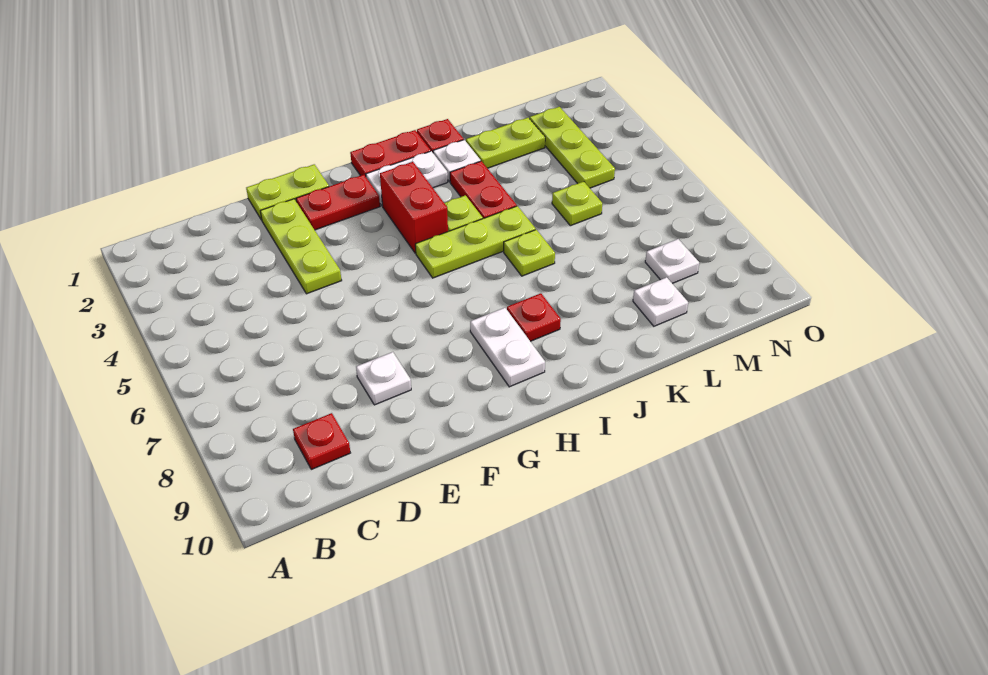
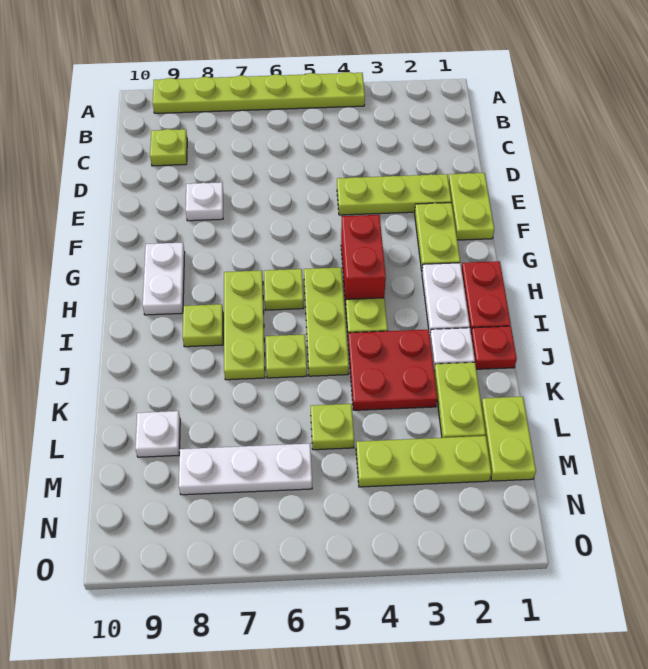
none -> lime plate A4:A9 level 1
red plate C9 level 1 -> lime plate C9 level 1
red plate F2:G2 level 1 -> lime plate F2:G2 level 1
red brick H3:H4 level 1 -> red brick G4:H4 level 1
none -> lime plate H6 level 1
none -> lime plate H7:J7 level 1
white plate H8:H9 level 1 -> white plate G9:H9 level 1
red plate I8 level 1 -> lime plate I8 level 1
red plate J3:J4 level 1 -> red plate J3:K4 level 1
none -> lime plate L1:M1 level 1
white plate M8 level 1 -> white plate M6:M8 level 1

